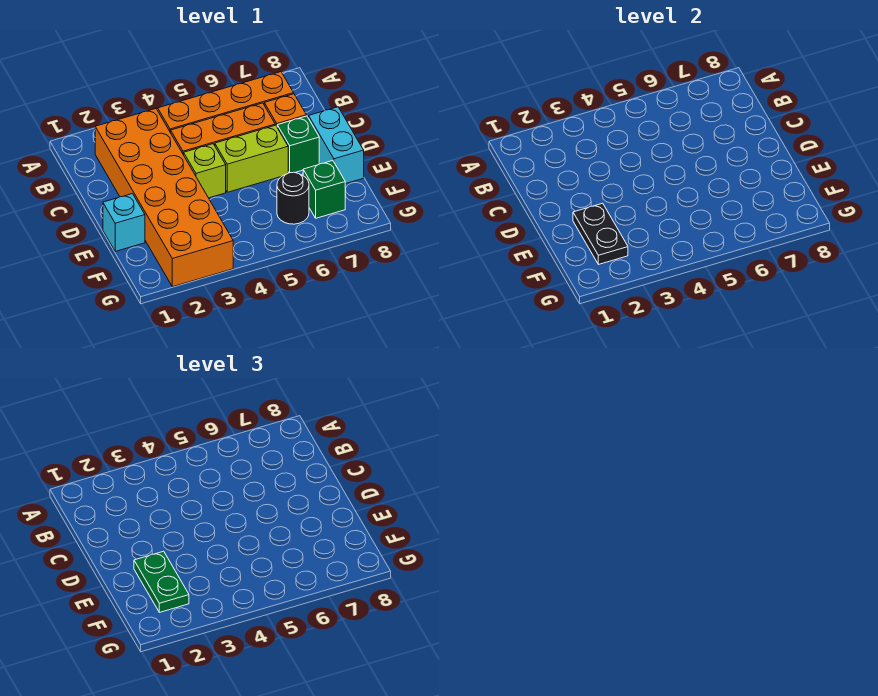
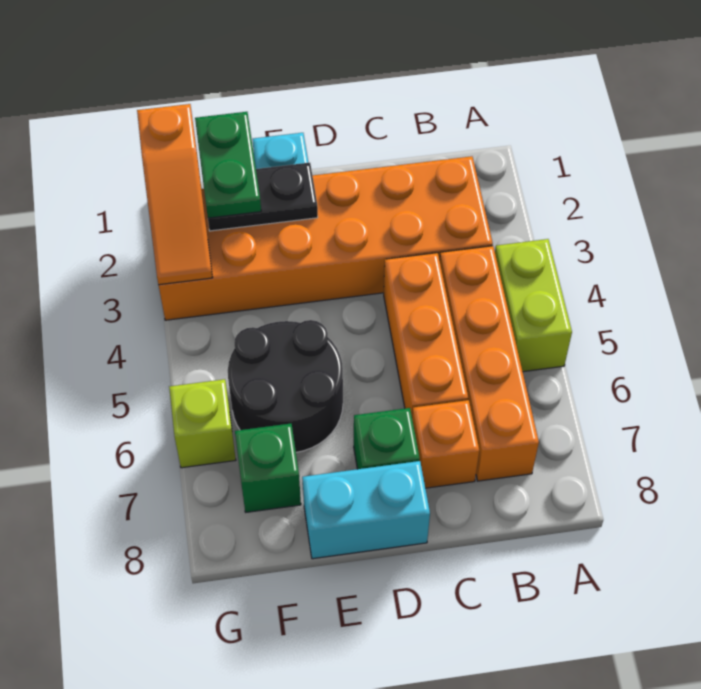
lime brick D4 level 1 -> lime brick G6 level 1
lime brick D5:D6 level 1 -> lime brick A4:A5 level 1
green plate E2:F2 level 3 -> green plate F1:F2 level 3
black round brick F6 level 1 -> black round brick E5:F6 level 1
none -> orange slope G1:G3 level 2 top 1

